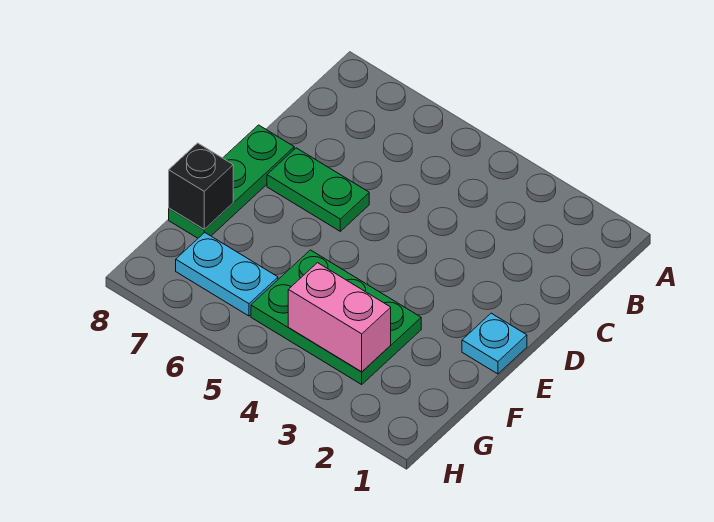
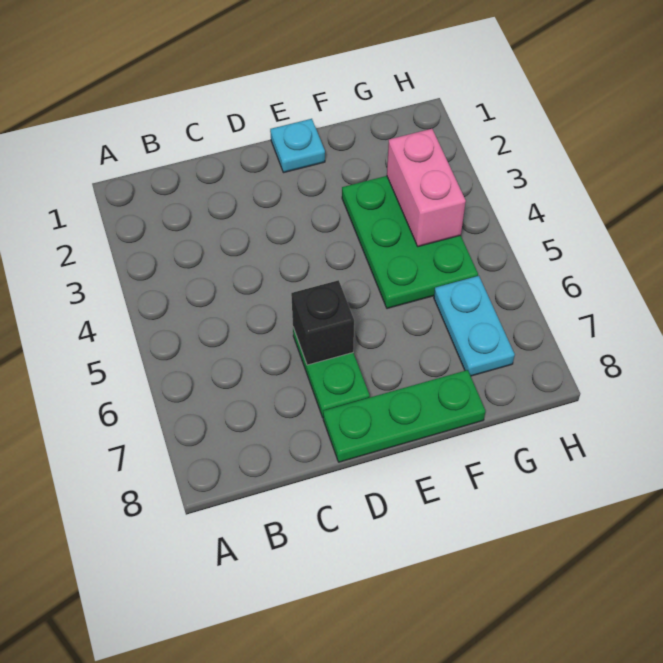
black brick F8 level 2 -> black brick D6 level 2

